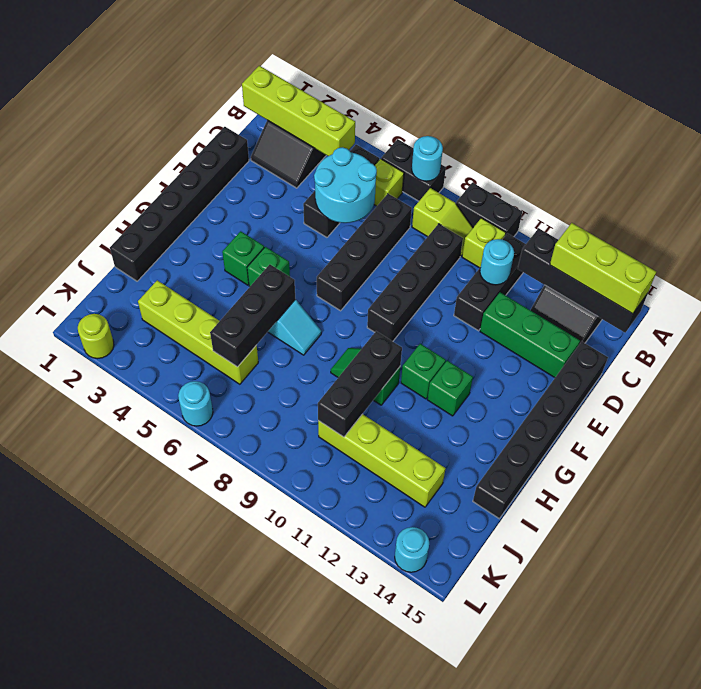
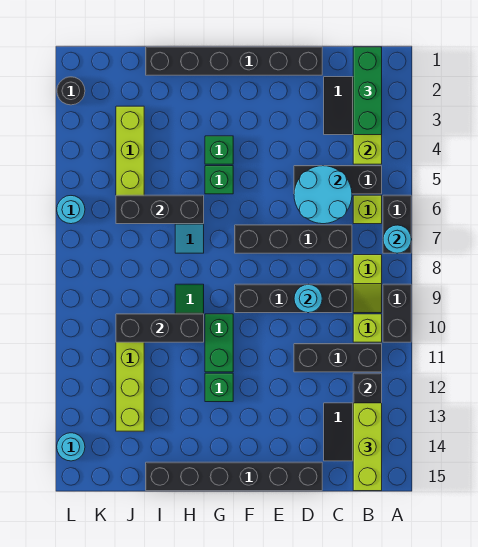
cyan round brick C11 level 2 -> cyan round brick D9 level 2
green brick D12:D14 level 1 -> green brick B1:B3 level 3
green brick G11 level 1 -> green brick G10:G11 level 1
lime round brick L2 level 1 -> black round brick L2 level 1

